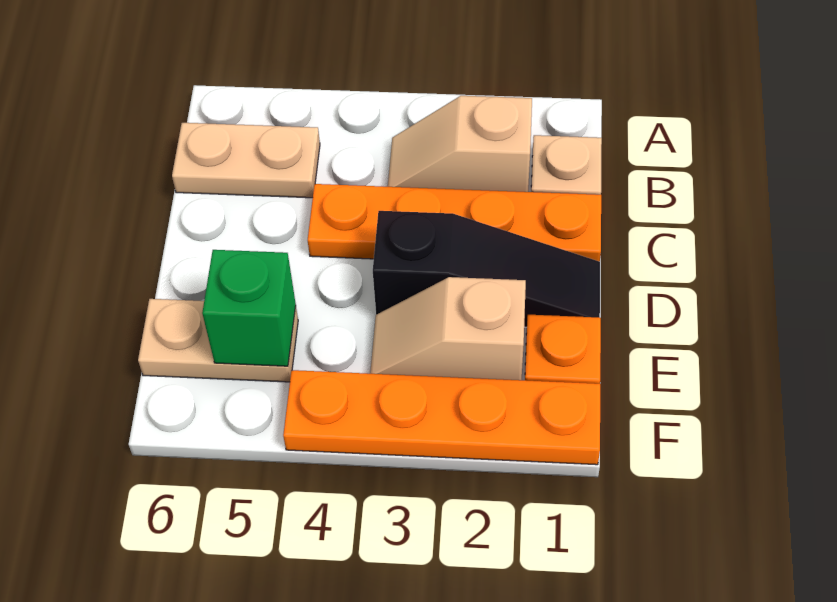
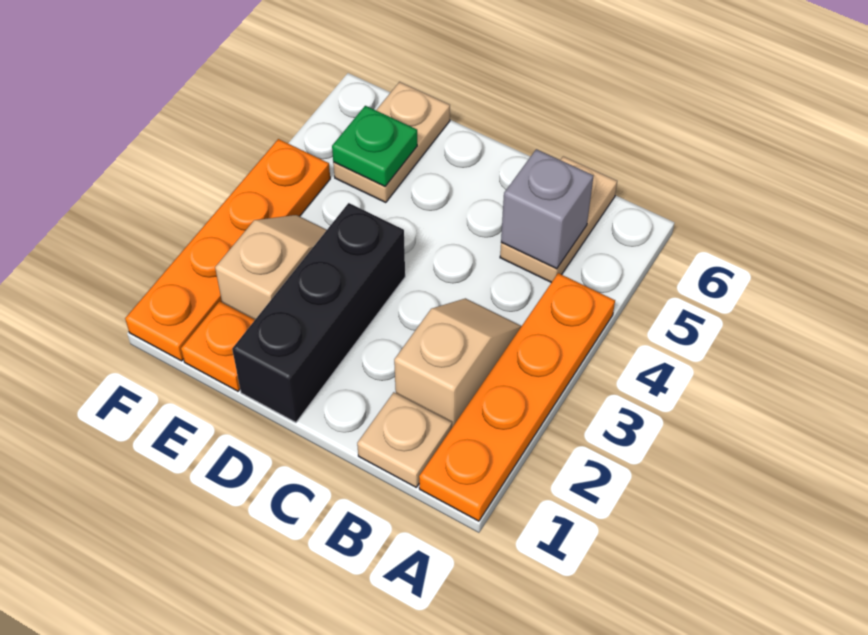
none -> grey brick B5 level 2
orange plate C1:C4 level 1 -> orange plate A1:A4 level 1
black slope D1:D3 level 1 top 3 -> black brick D1:D3 level 1
green brick E5 level 2 -> green plate E5 level 2

